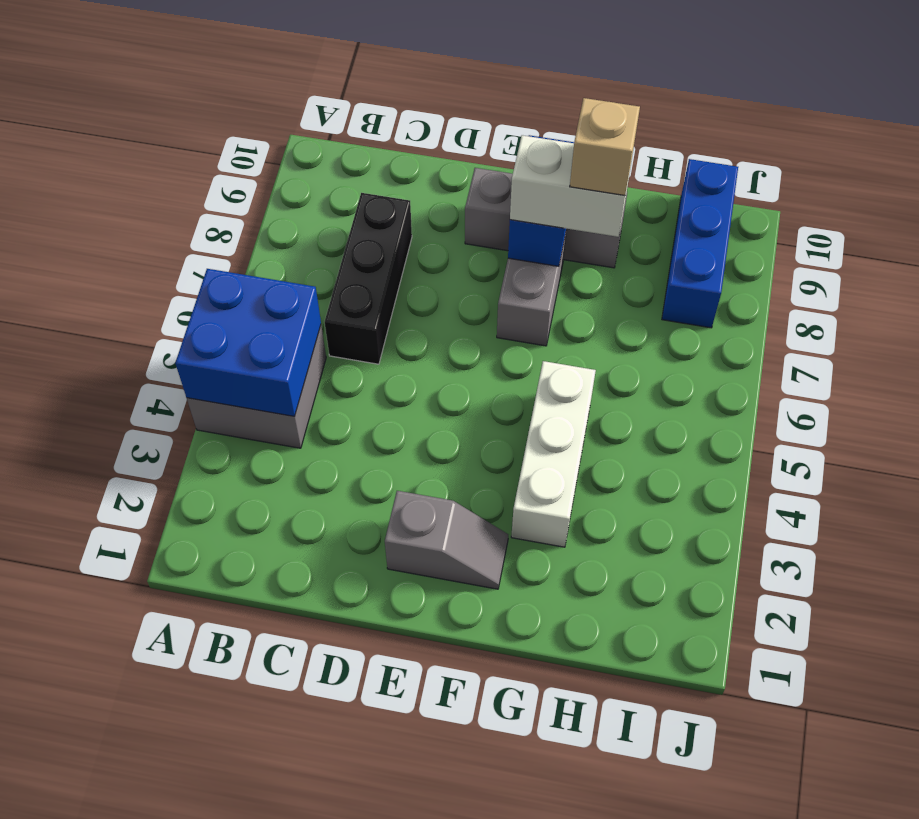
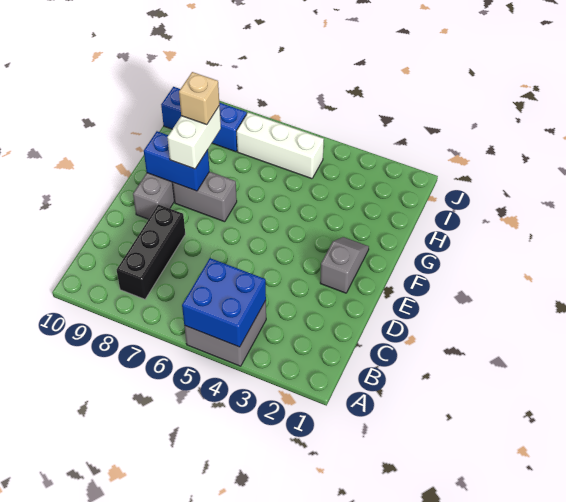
black brick C6:C8 level 1 -> black brick B8:D8 level 1
white brick G3:G5 level 1 -> white brick I5:I7 level 1

